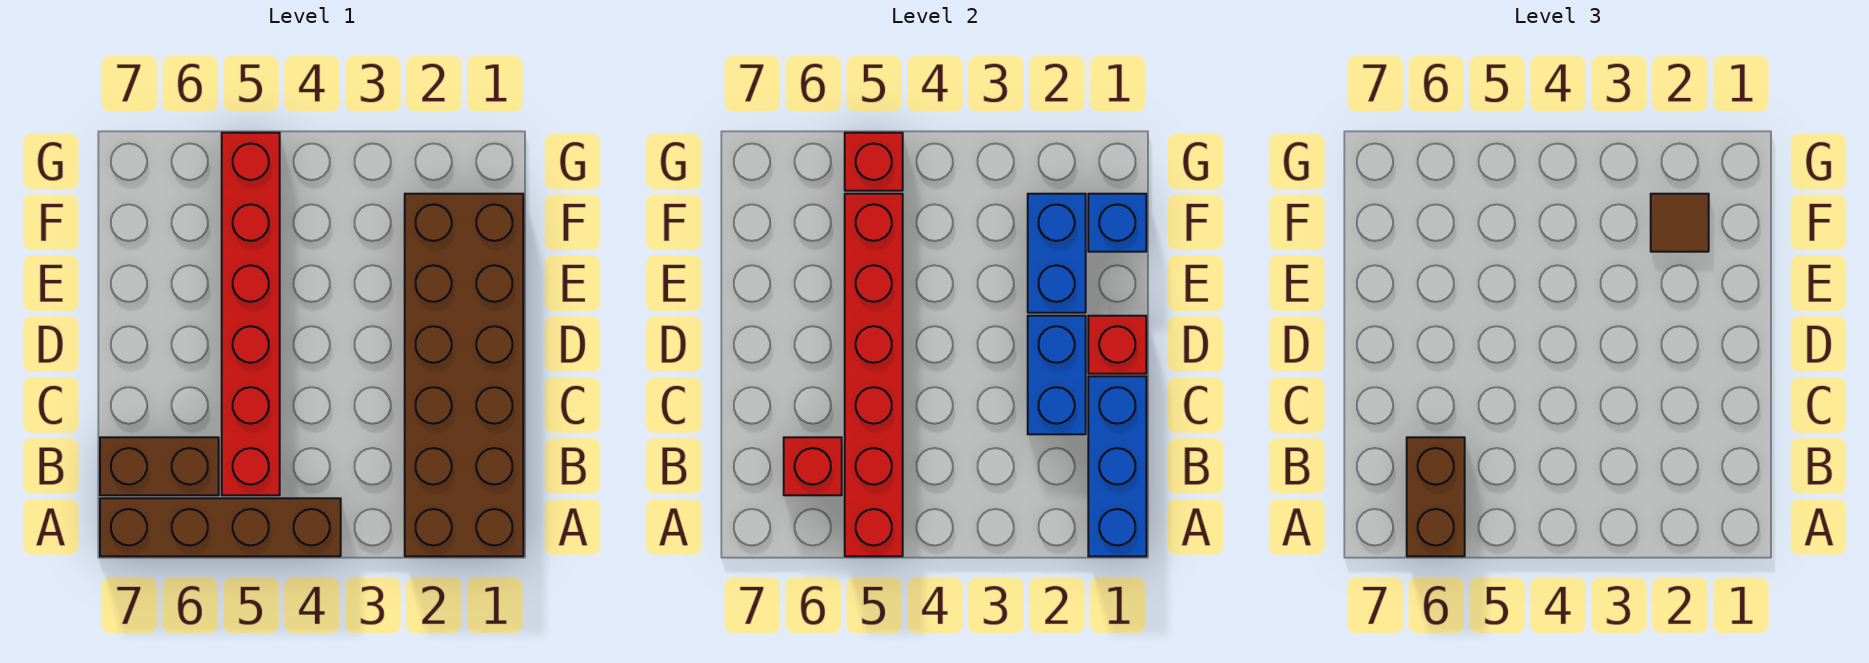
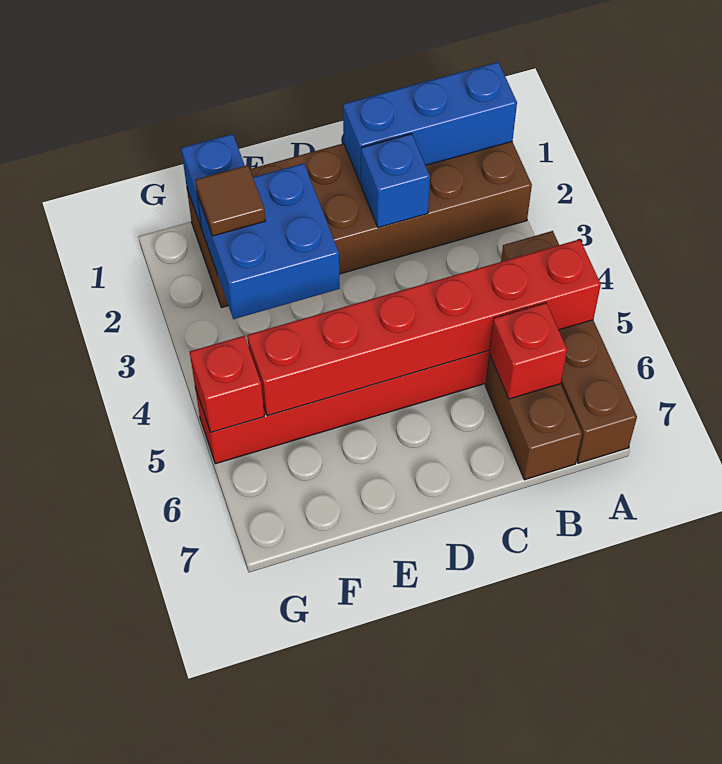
brown brick A6:B6 level 3 -> none
blue brick C2:D2 level 2 -> blue brick C2 level 2
red brick D1 level 2 -> none
blue brick E2:F2 level 2 -> blue brick E2:F3 level 2

